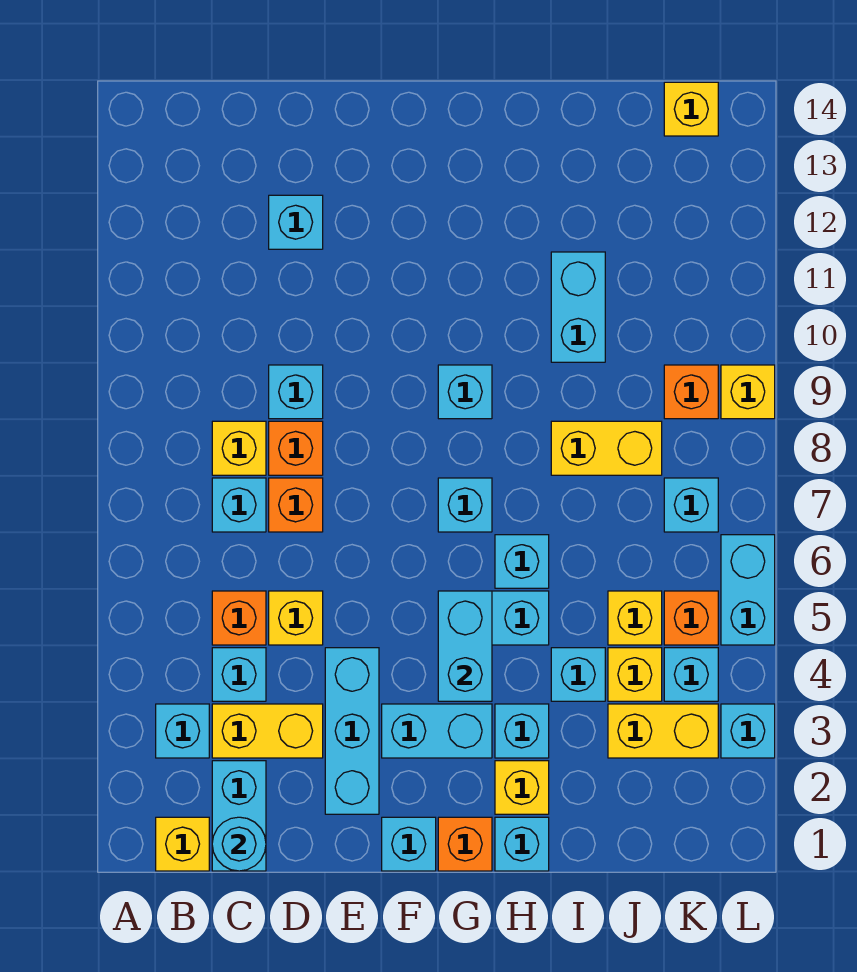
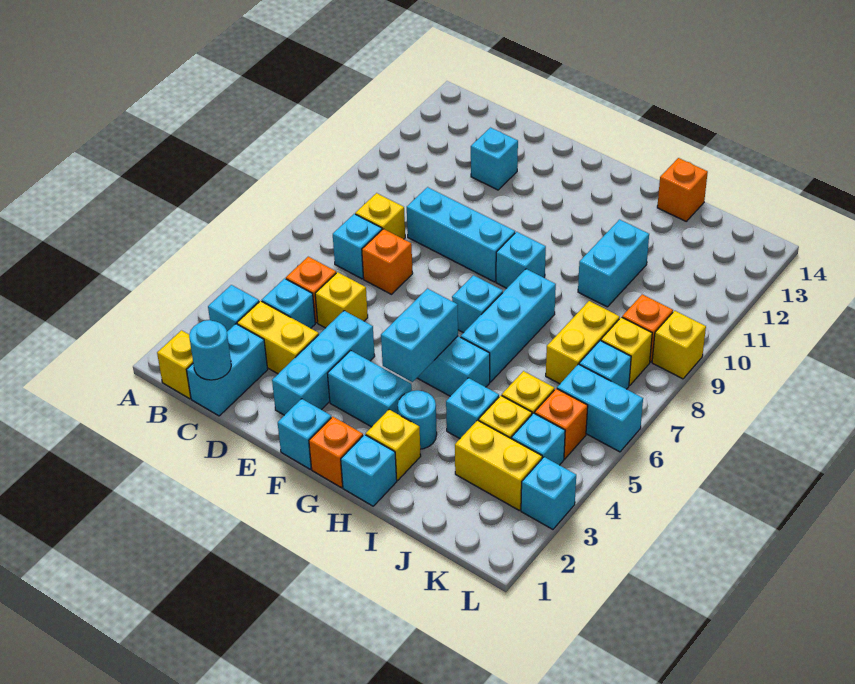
orange brick D8 level 1 -> orange brick I14 level 1
cyan brick D9 level 1 -> cyan brick D9:F9 level 1
cyan brick H3 level 1 -> cyan round brick H3 level 1
cyan brick H6 level 1 -> cyan brick H6:H8 level 1
yellow brick I8:J8 level 1 -> yellow brick J7:J8 level 1
yellow brick K14 level 1 -> yellow brick K8 level 1
cyan brick L5:L6 level 1 -> cyan brick K6:L6 level 1

